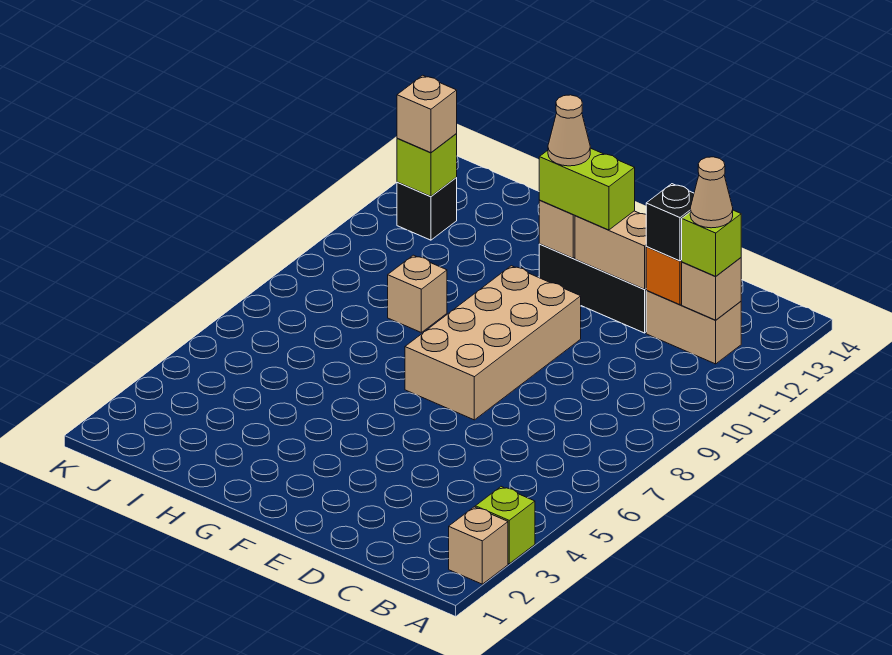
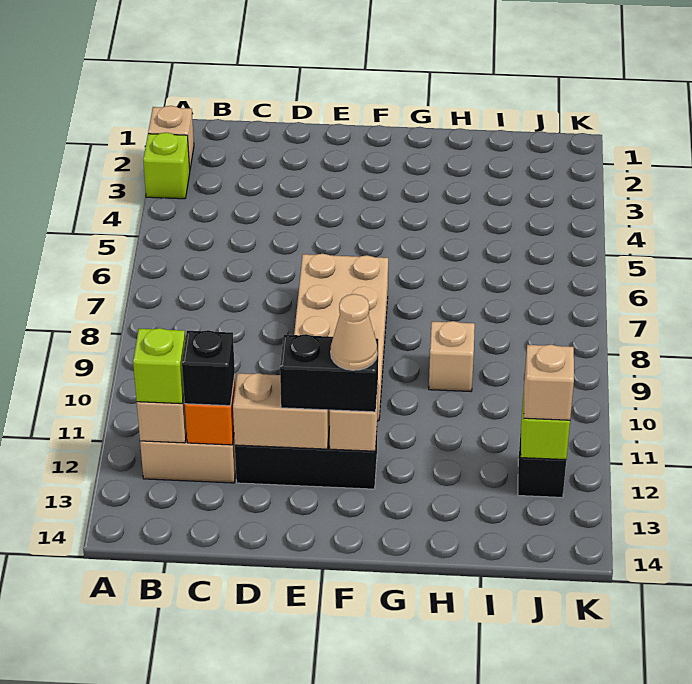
tan cone B12 level 4 -> none
lime brick E12:F12 level 3 -> black brick E12:F12 level 3

